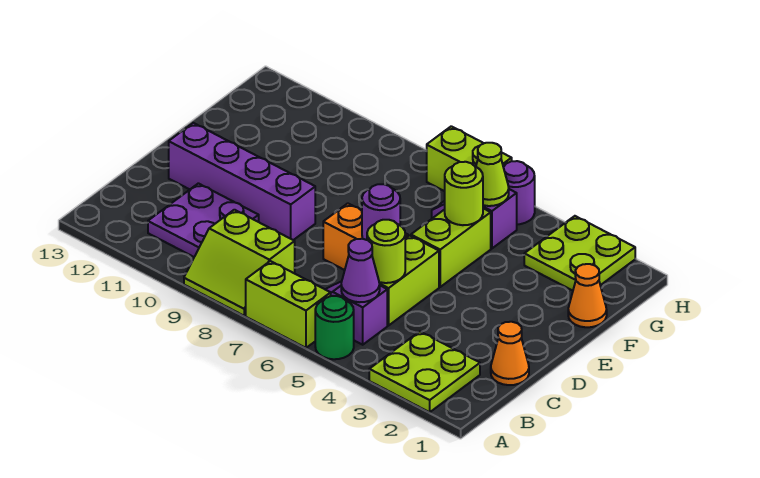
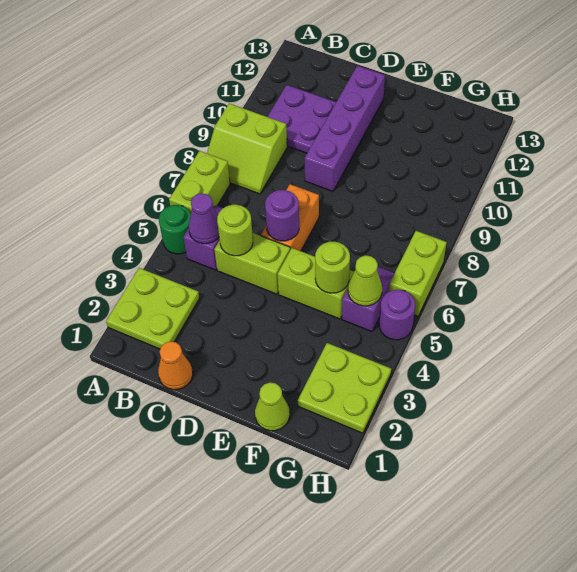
lime slope A8:B9 level 1 top B -> lime slope A8:B9 level 1 top 9
orange cone F1 level 1 -> lime cone F1 level 1

